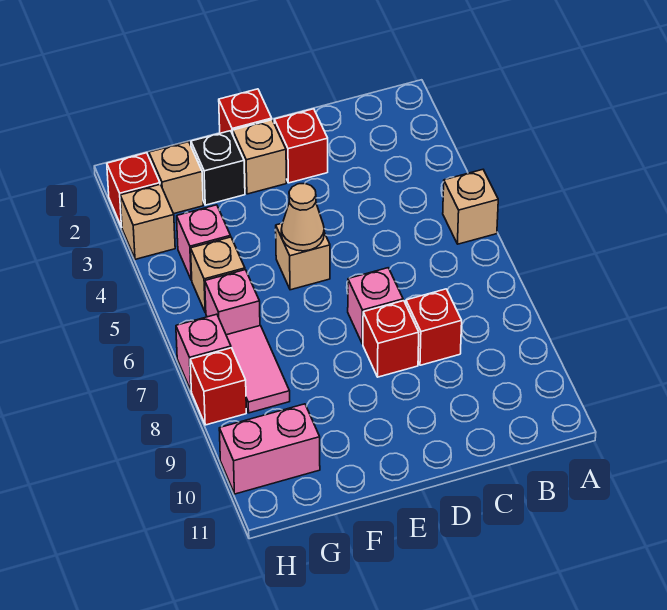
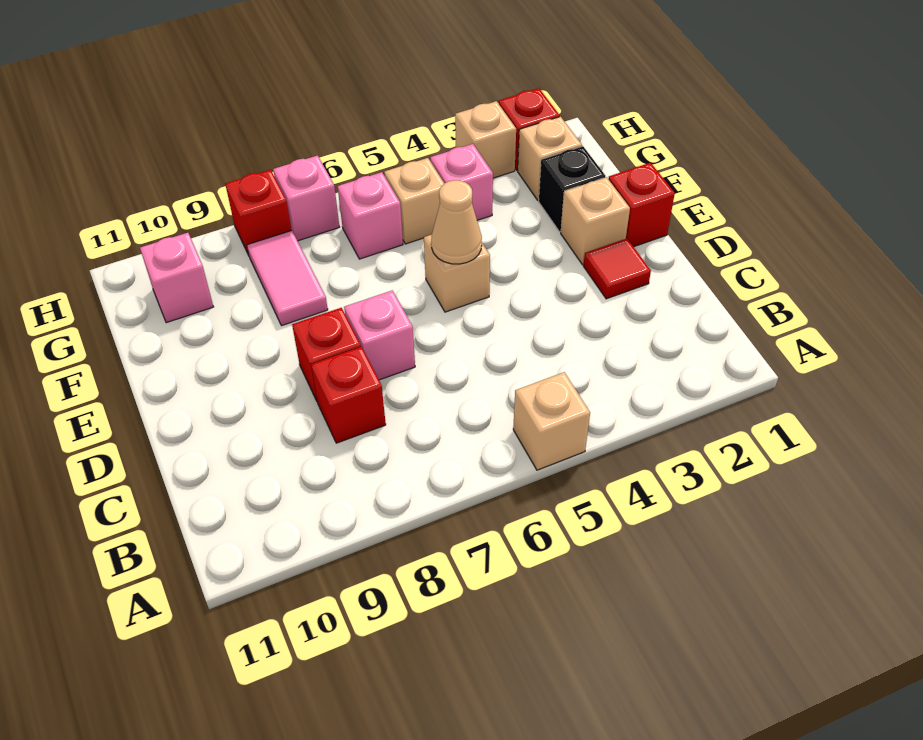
red brick D2 level 1 -> red tile D2 level 1
pink tile G7:G8 level 1 -> pink tile F8:G8 level 1
pink brick G10:H10 level 1 -> pink brick G10 level 1

